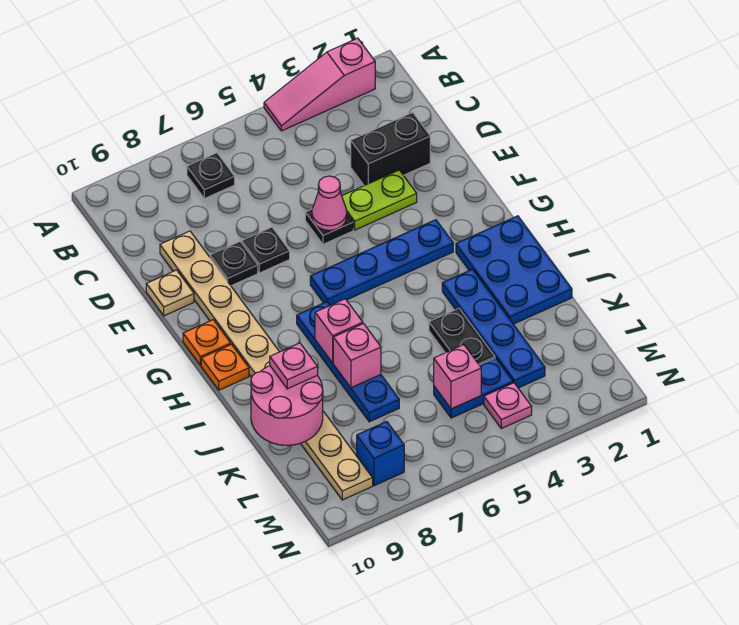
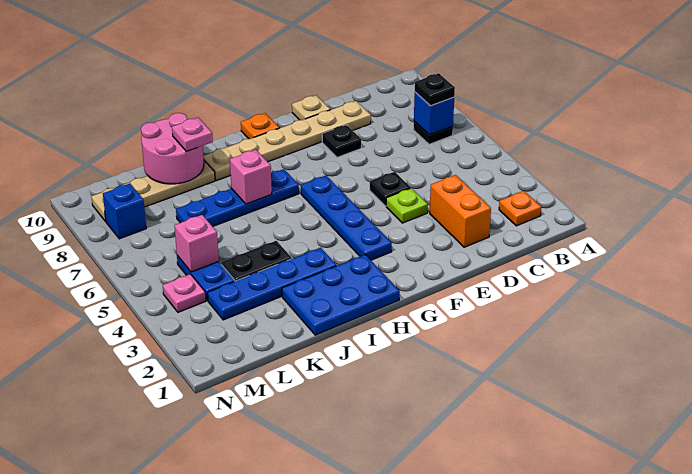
pink slope A2:A4 level 1 top 2 -> none
none -> blue brick B7 level 2
black brick D2:D3 level 1 -> orange brick D2:D3 level 1
lime plate E3:E4 level 1 -> lime plate E4 level 1
pink cone E5 level 2 -> none
black plate E7 level 1 -> black plate B7 level 3
orange plate H10 level 1 -> orange plate B2 level 1
pink brick J7 level 2 -> none

